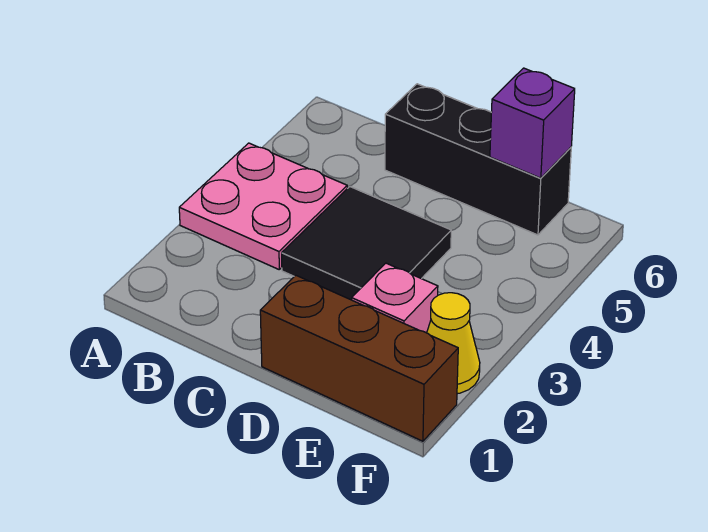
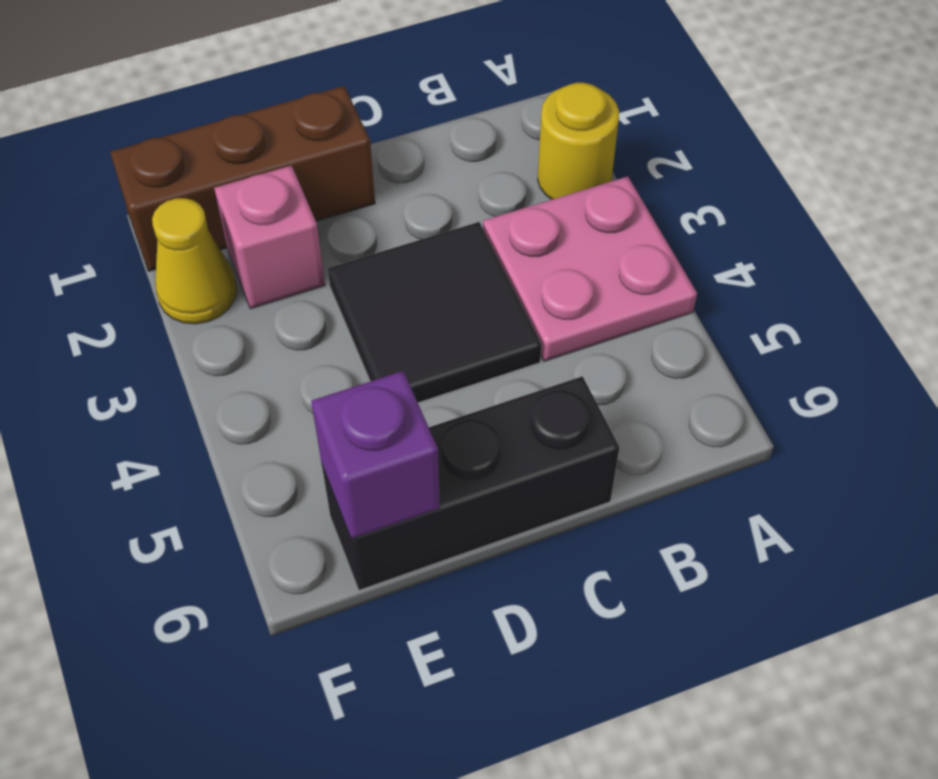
none -> yellow round brick A2 level 1

